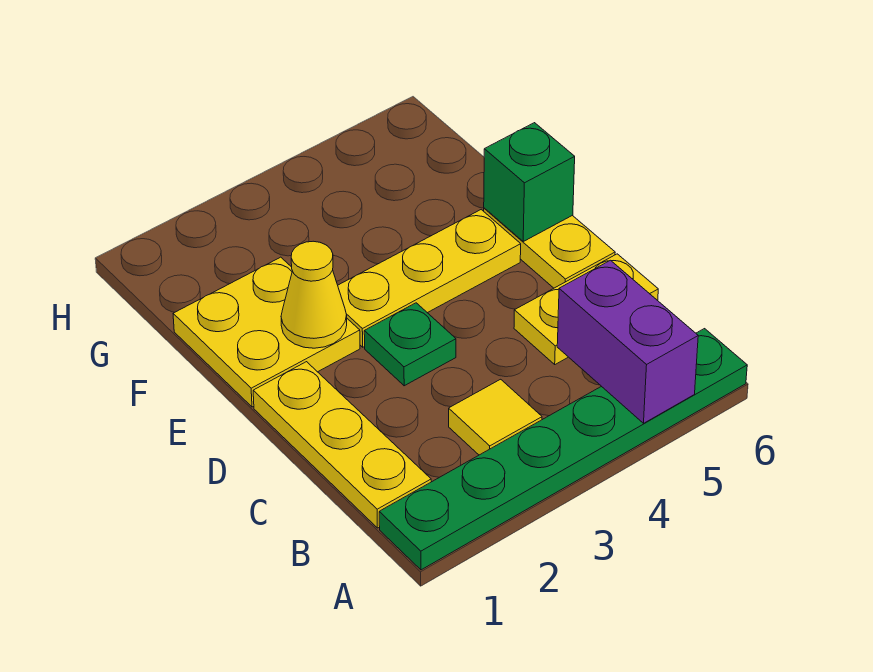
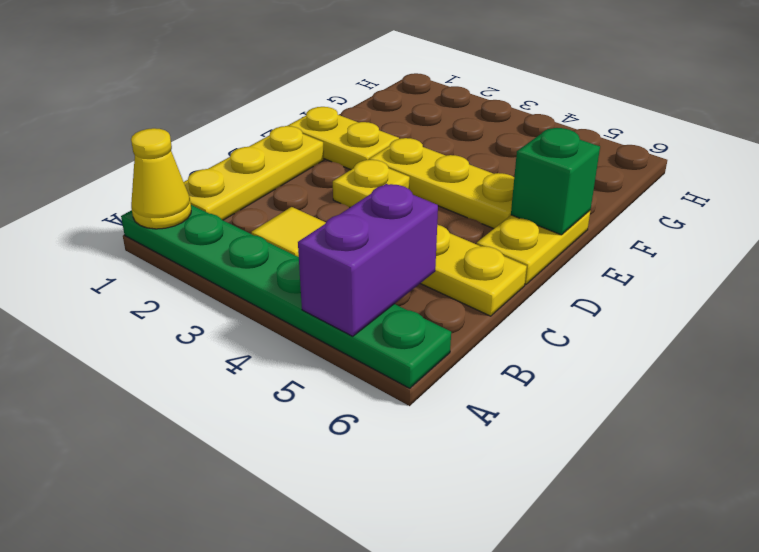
green plate D3 level 1 -> yellow plate D3 level 1
yellow plate E1:F2 level 1 -> yellow plate E1:E2 level 1
yellow cone E2 level 2 -> yellow cone A1 level 2

